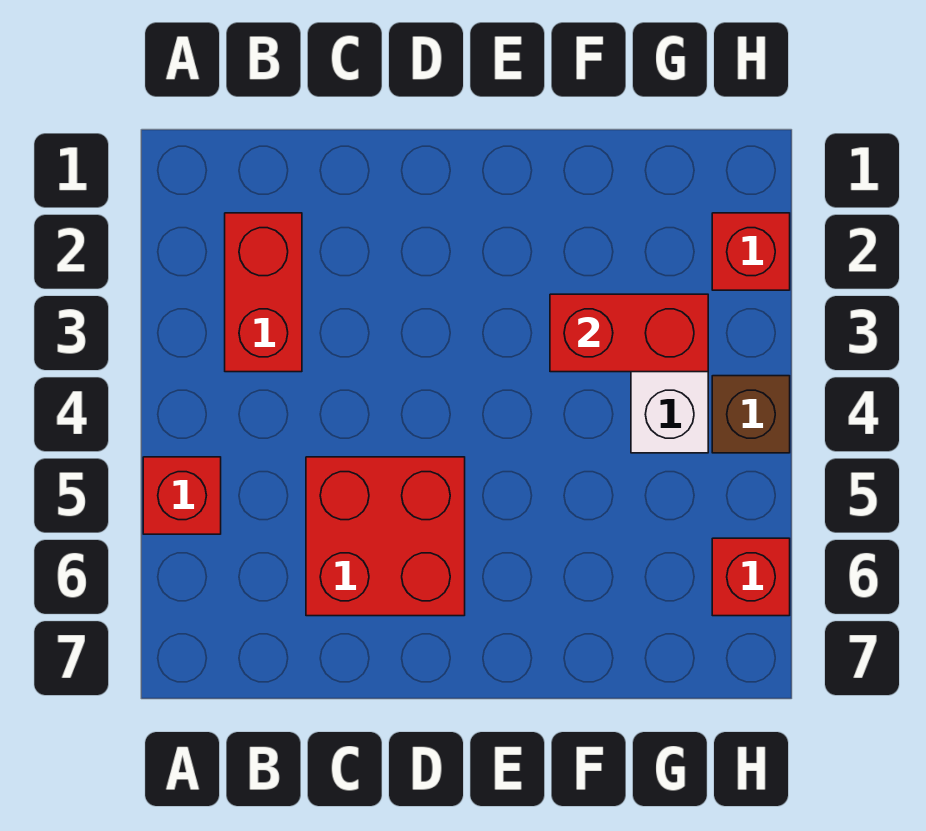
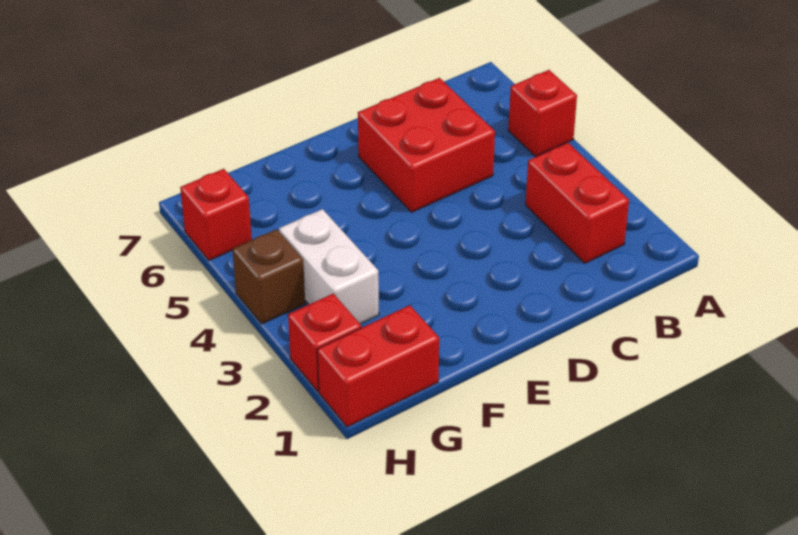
red brick F3:G3 level 2 -> red brick G1:H1 level 1

